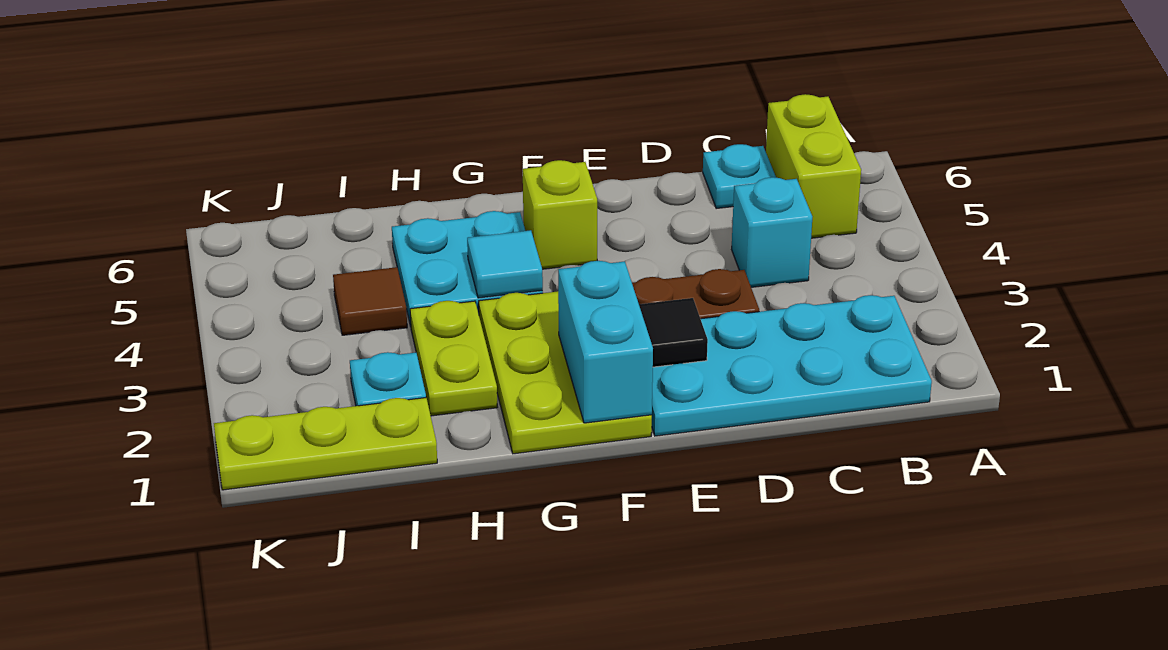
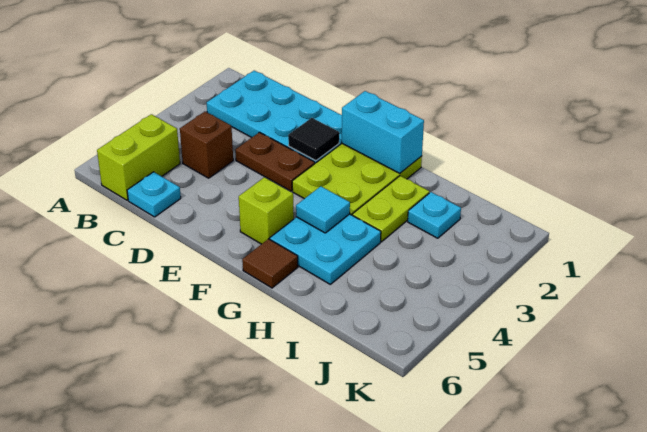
cyan brick C4 level 1 -> brown brick C4 level 1
cyan brick F1:F2 level 2 -> cyan brick F1:G1 level 2
lime plate I1:K1 level 1 -> none
brown tile I4 level 1 -> brown tile G6 level 1

